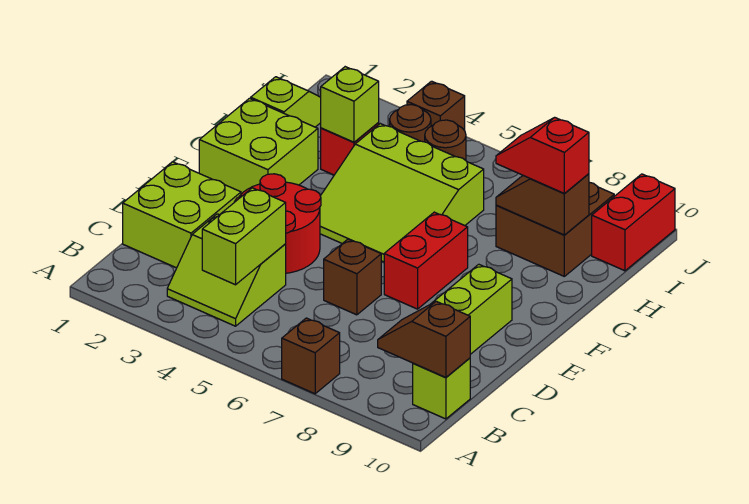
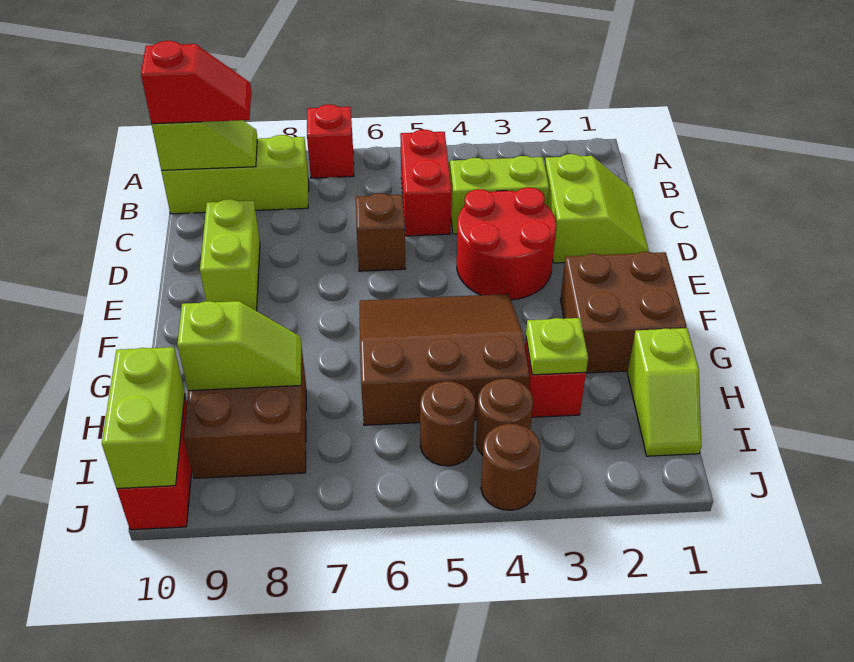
brown brick A7 level 1 -> red brick A7 level 1
lime brick B4:C4 level 2 -> lime brick I10:J10 level 2
brown slope B9:B10 level 2 top 10 -> lime slope B9:B10 level 2 top 10
lime brick B10 level 1 -> lime brick B8:B10 level 1
lime brick C1:D2 level 1 -> lime slope C1:D2 level 1 top 2
red brick E7:F7 level 1 -> red brick B5:C5 level 1
lime brick F1:G2 level 1 -> brown brick F1:G2 level 1
lime slope F4:H6 level 1 top H -> brown slope F4:H6 level 1 top H
lime brick H3 level 2 -> lime plate H3 level 2
brown slope H8:H9 level 2 top 9 -> lime slope H8:H9 level 2 top 9
red slope H8:H9 level 3 top 9 -> red slope B9:B10 level 3 top 10
brown brick J4 level 1 -> brown round brick J4 level 1

